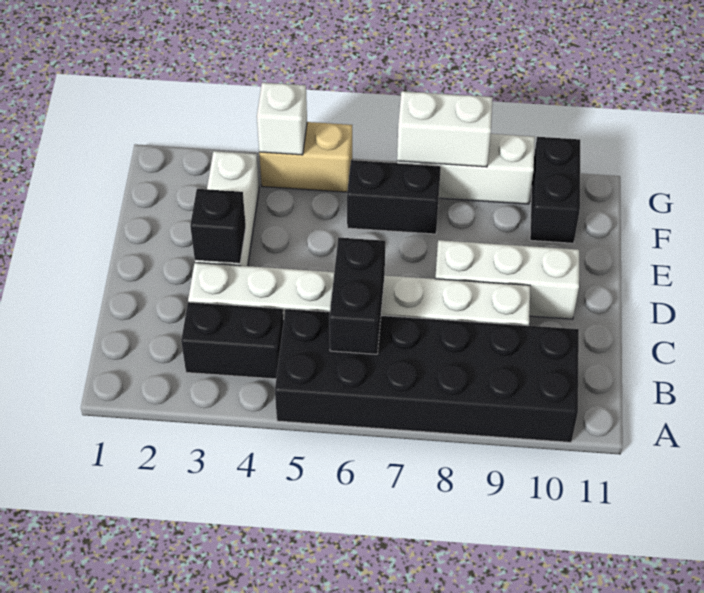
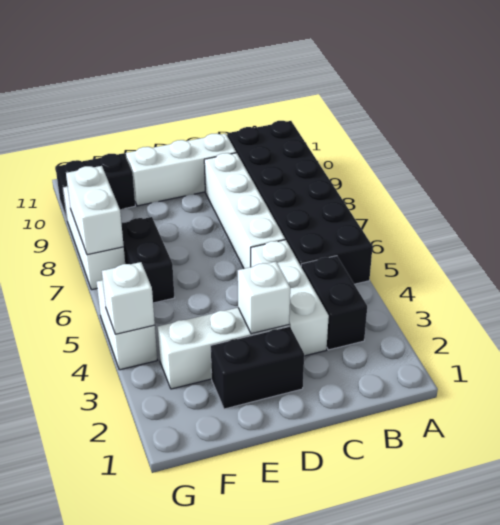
black brick B6:C6 level 2 -> black brick D2:E2 level 1
black brick D3 level 2 -> white brick D3 level 2
white brick D8:D10 level 1 -> white brick C10:E10 level 1
tan brick G4:G5 level 1 -> white brick G4:G5 level 1

